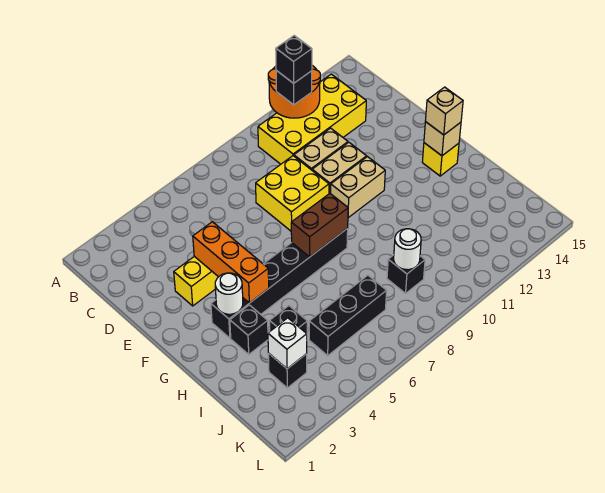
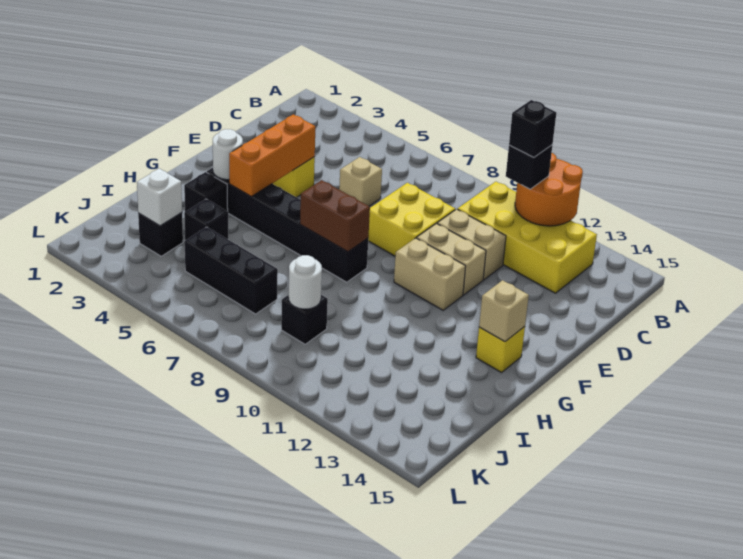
tan brick G14 level 3 -> tan brick D6 level 1

